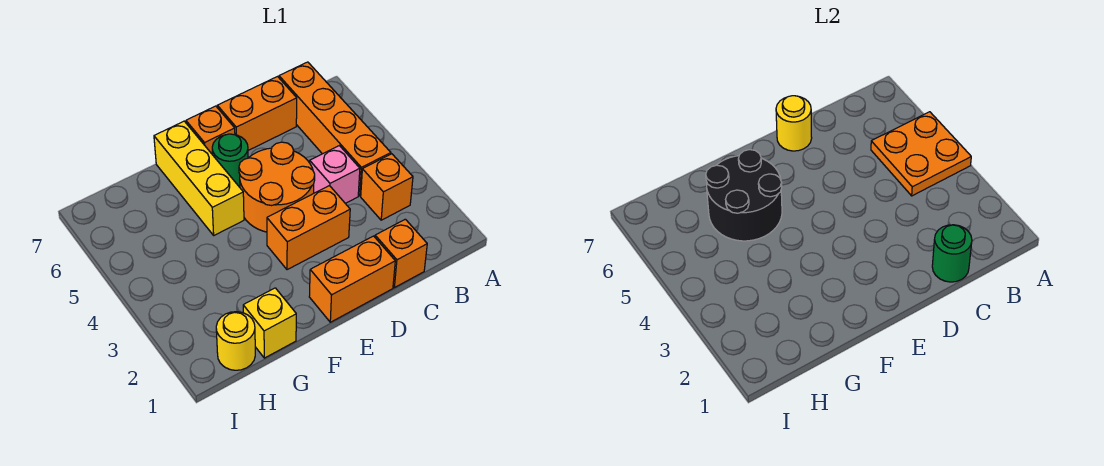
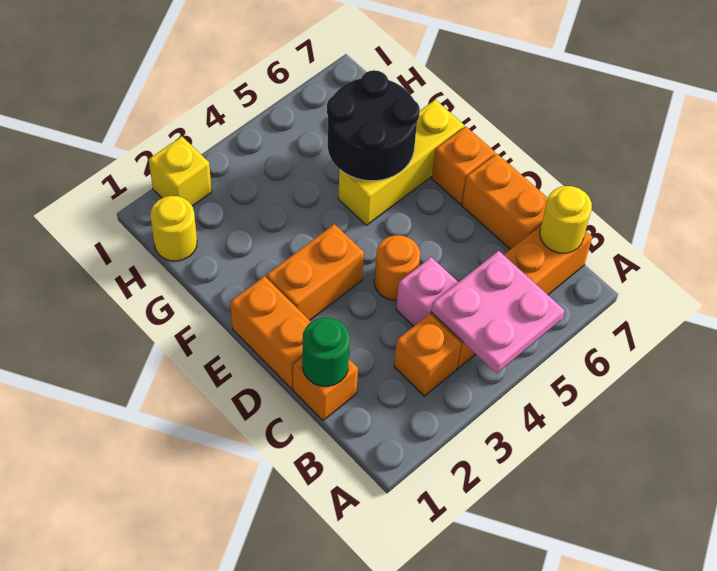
orange plate A4:B5 level 2 -> pink plate A4:B5 level 2
orange brick D3:E3 level 1 -> orange brick E2:E3 level 1
orange round brick D4:E5 level 1 -> orange round brick D4 level 1
yellow round brick D7 level 2 -> yellow round brick B7 level 2
green round brick E6 level 1 -> none
yellow brick G1 level 1 -> yellow brick I2 level 1

